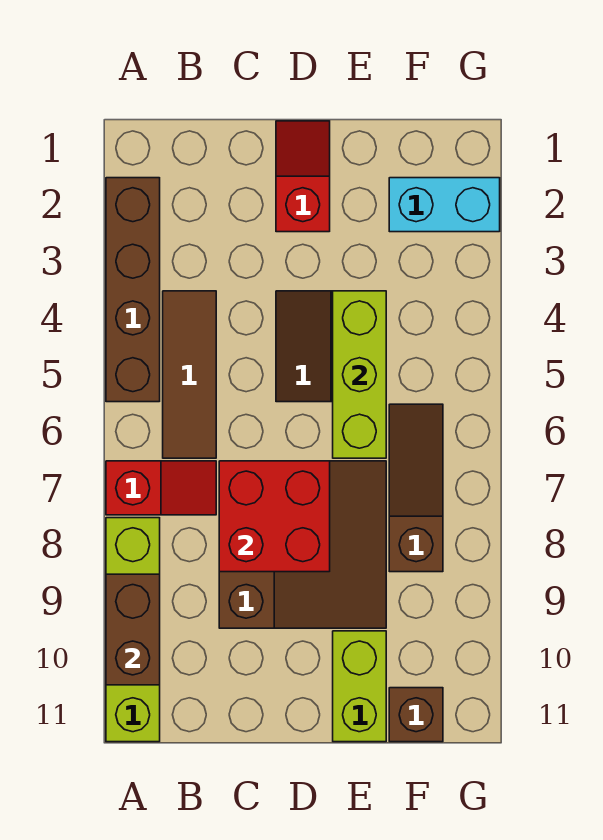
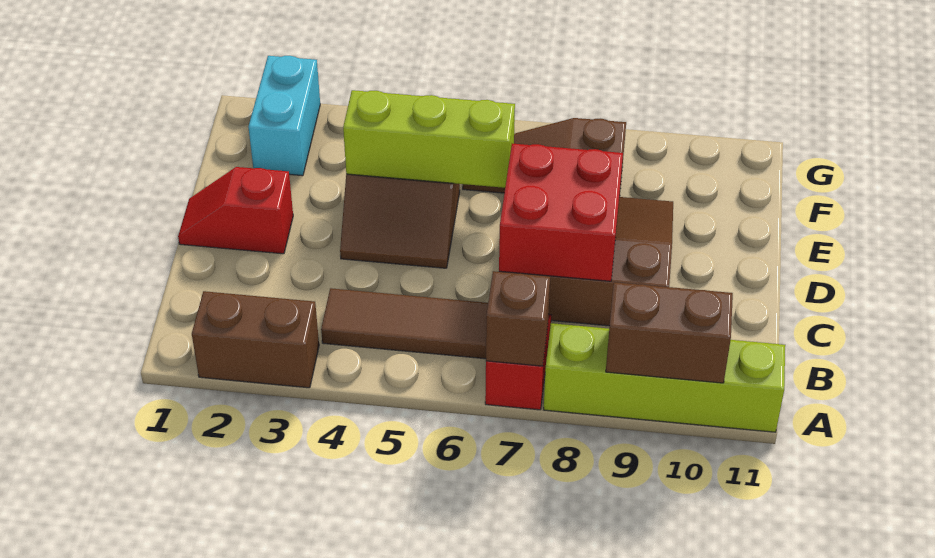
brown brick A2:A5 level 1 -> brown brick A2:A3 level 1
lime brick E10:E11 level 1 -> none
brown brick F11 level 1 -> brown brick A7 level 2

